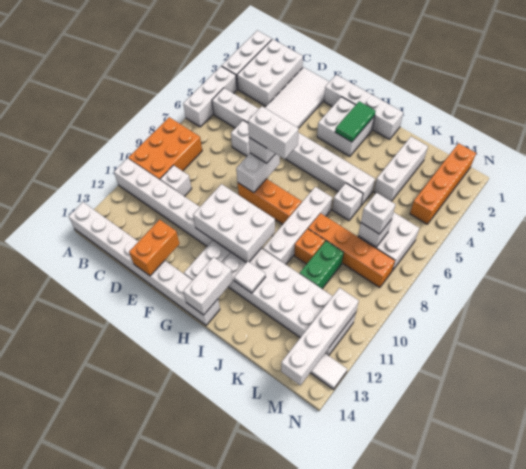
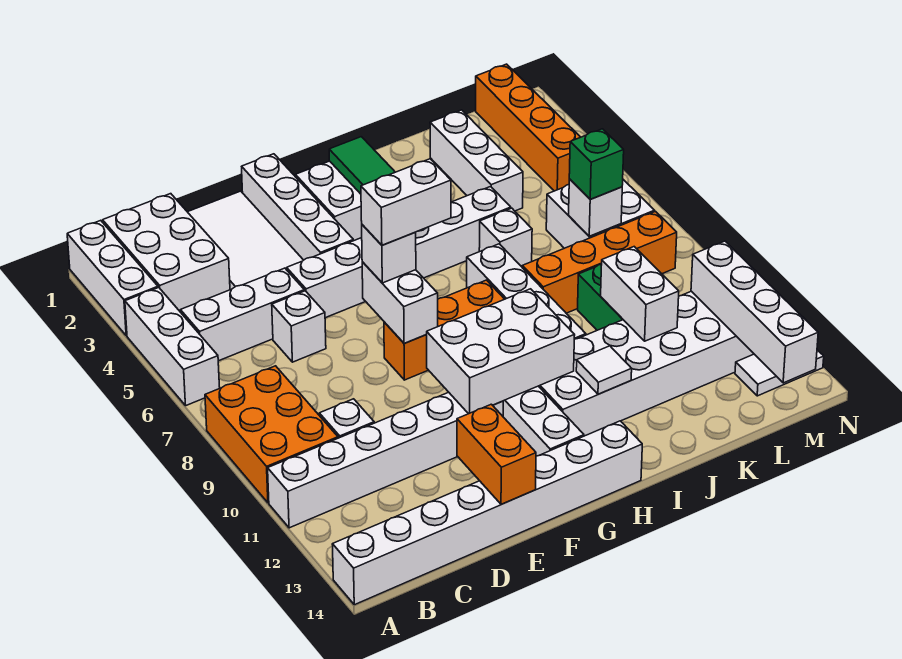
white brick F1:I1 level 1 -> white brick F1:F4 level 1
white brick H13:H14 level 2 -> white brick K10:K11 level 2
orange brick J9 level 1 -> none
white brick L7 level 3 -> green brick L7 level 3

